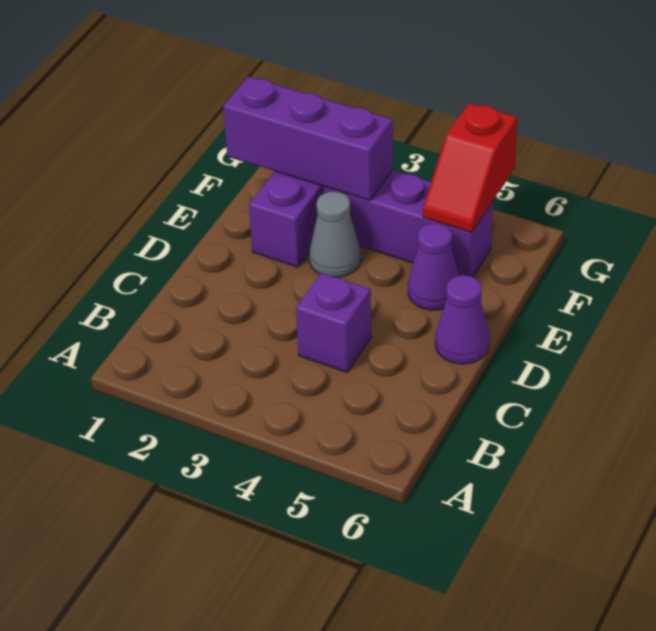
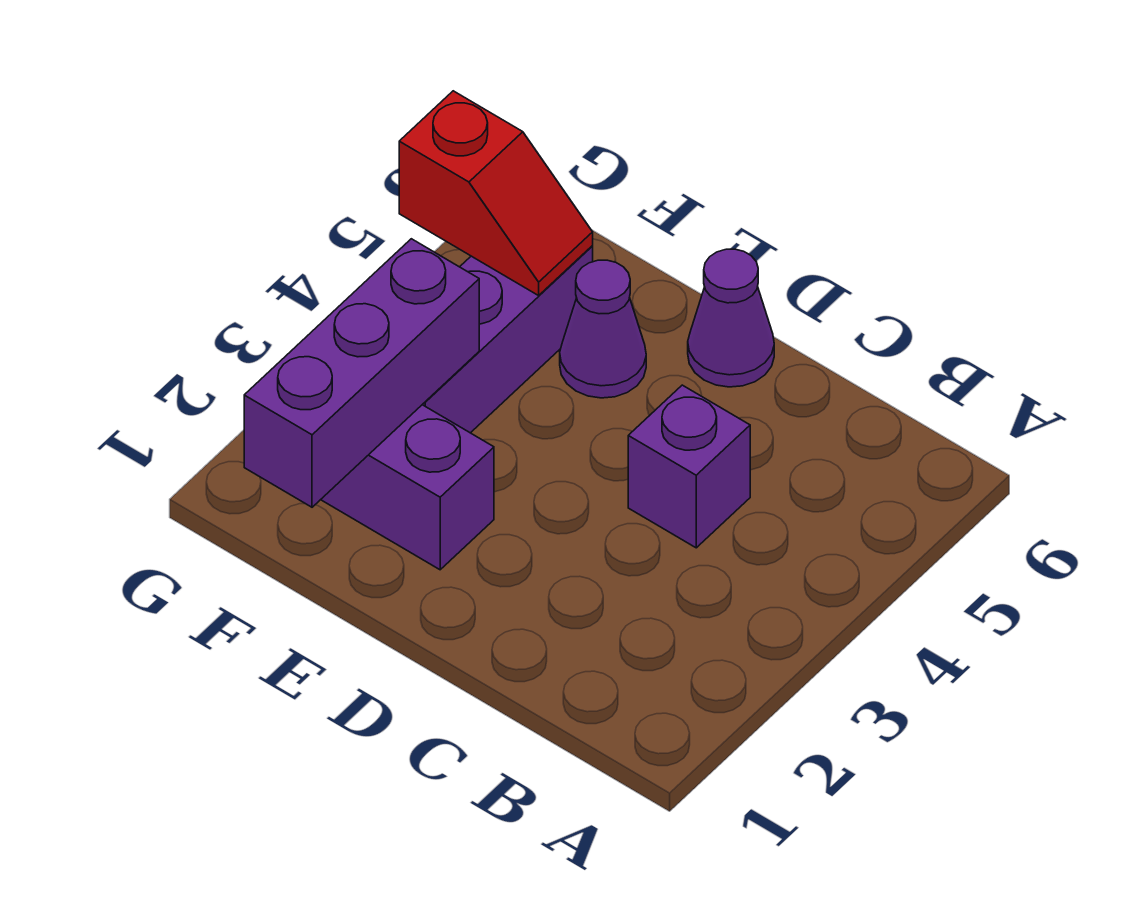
grey cone E3 level 1 -> none

